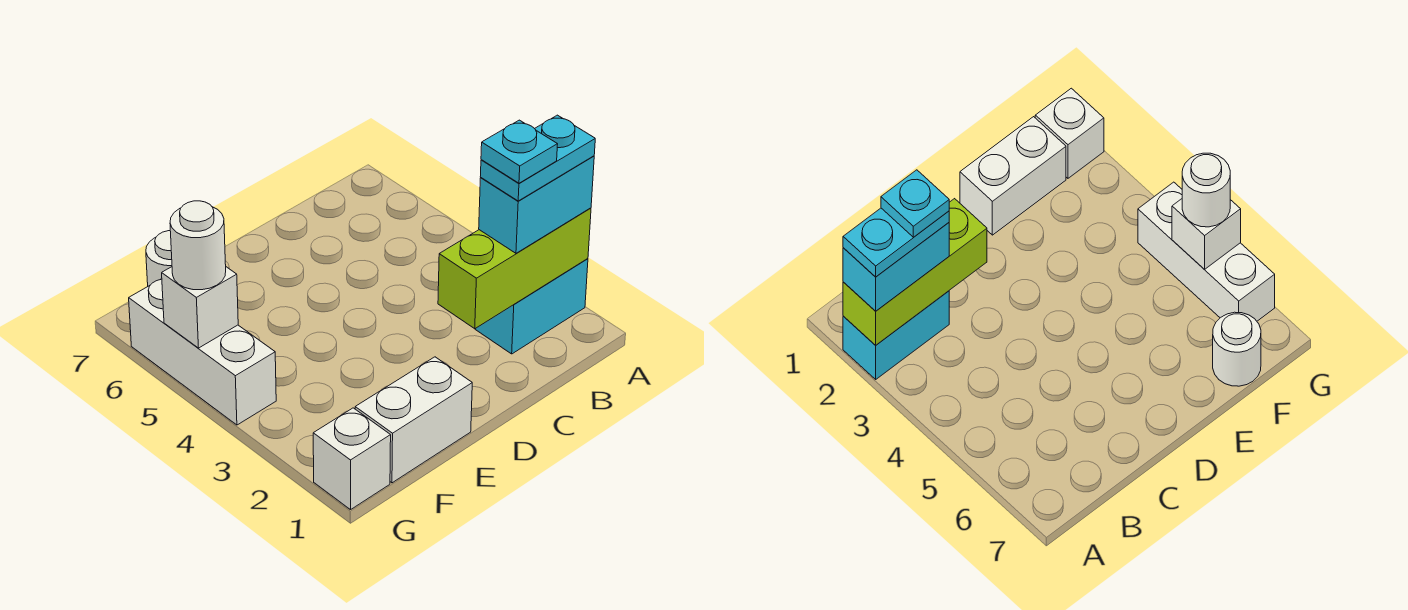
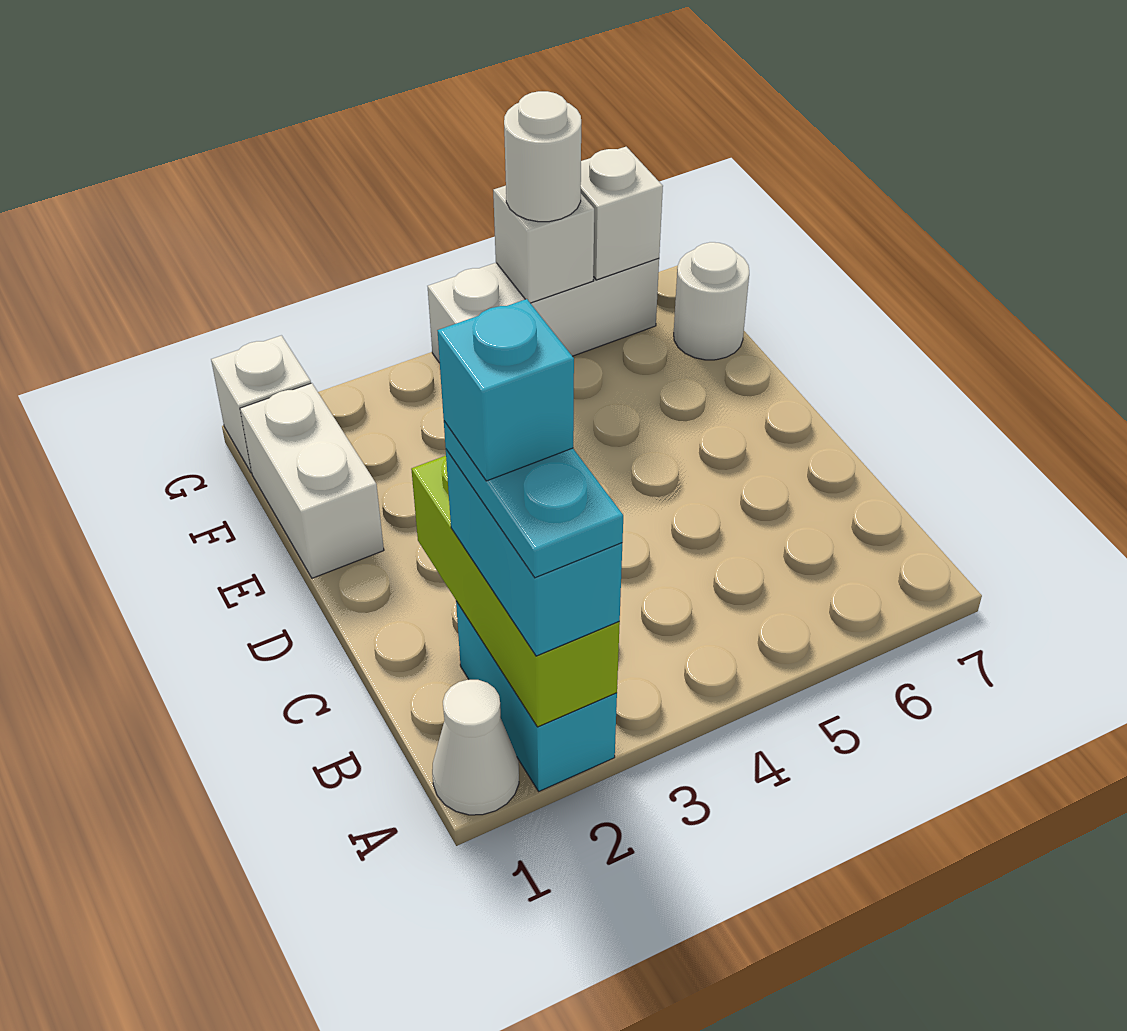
none -> white cone A1 level 1
cyan plate B2 level 5 -> cyan brick B2 level 5
none -> white brick G6 level 2

